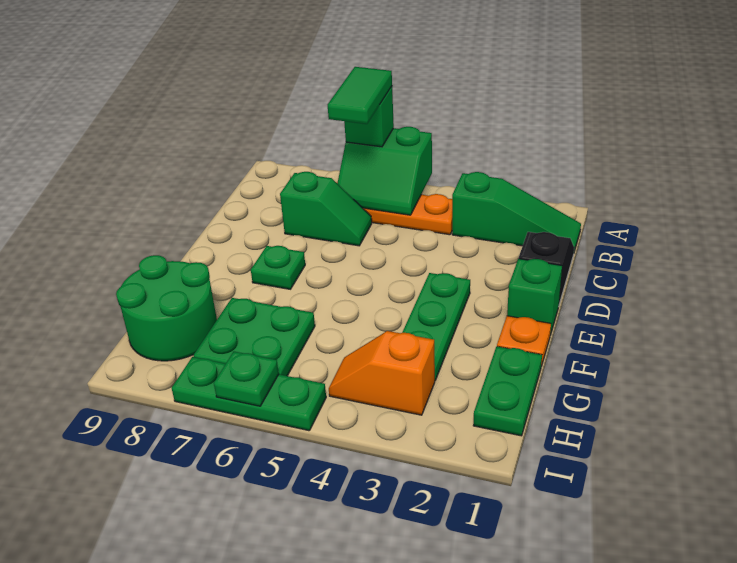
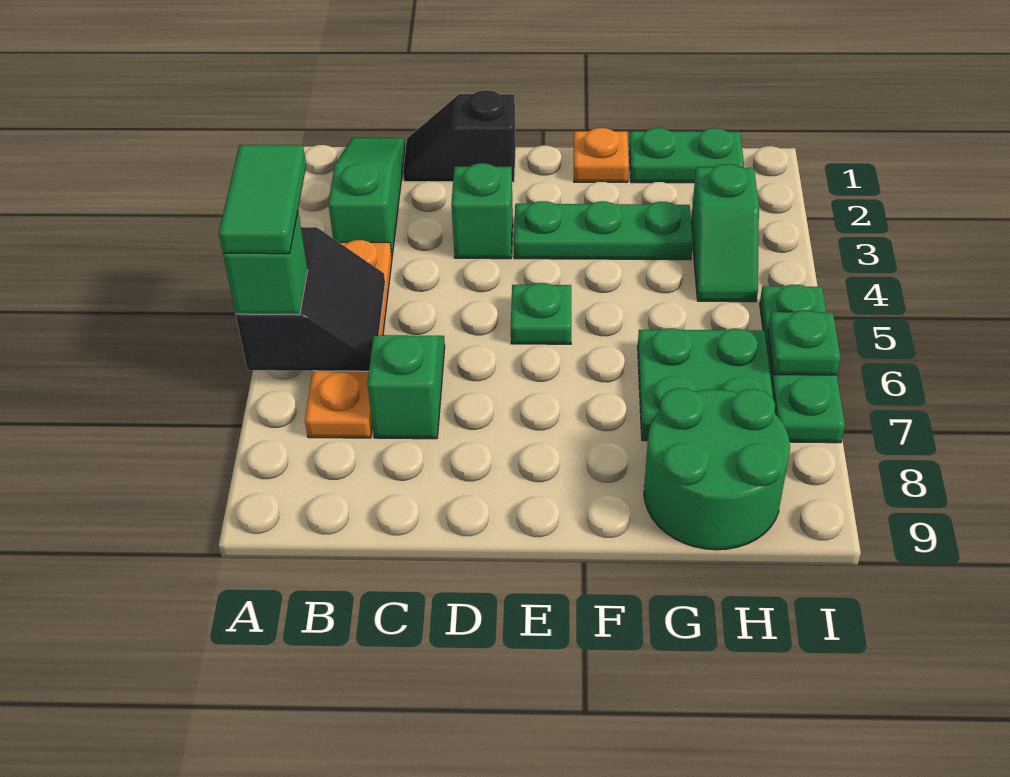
green slope A5:B6 level 2 top A -> black slope A5:B6 level 2 top A
green tile A6:B6 level 4 -> green tile A5:A6 level 4
green brick E1 level 1 -> green brick D3 level 1
green plate E7 level 1 -> green plate E5 level 1
orange slope H3:H4 level 1 top 3 -> green slope H3:H4 level 1 top 3

